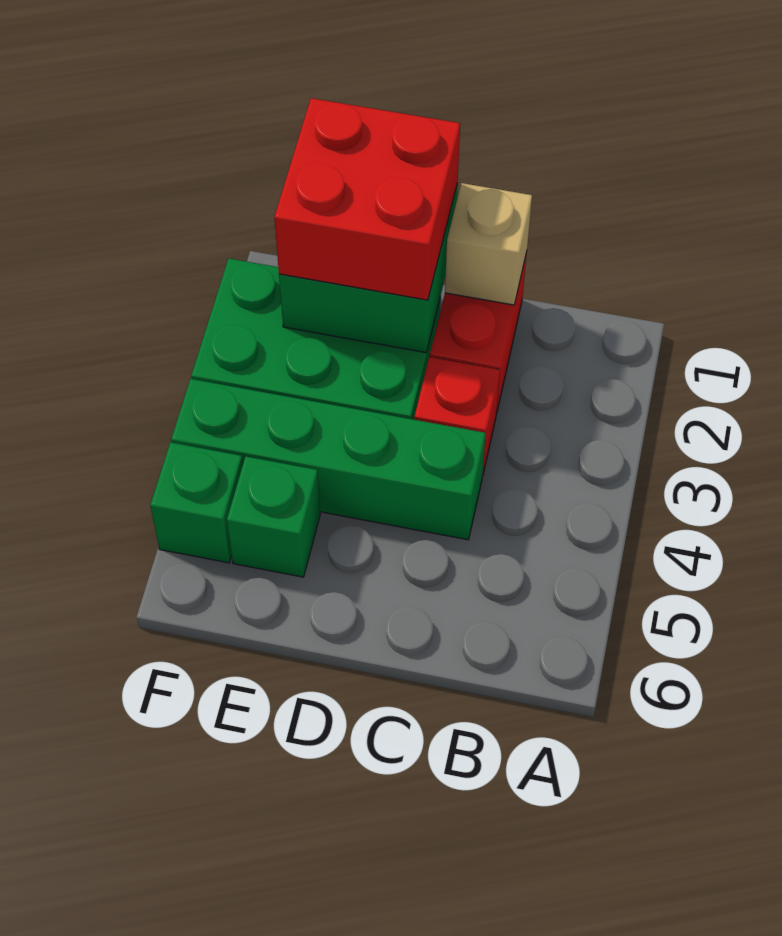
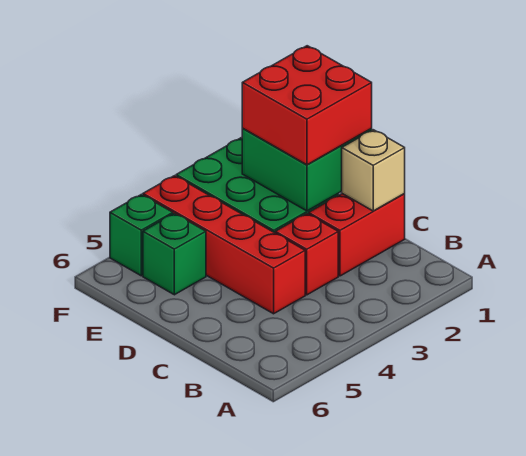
green brick C4:F4 level 1 -> red brick C4:F4 level 1

